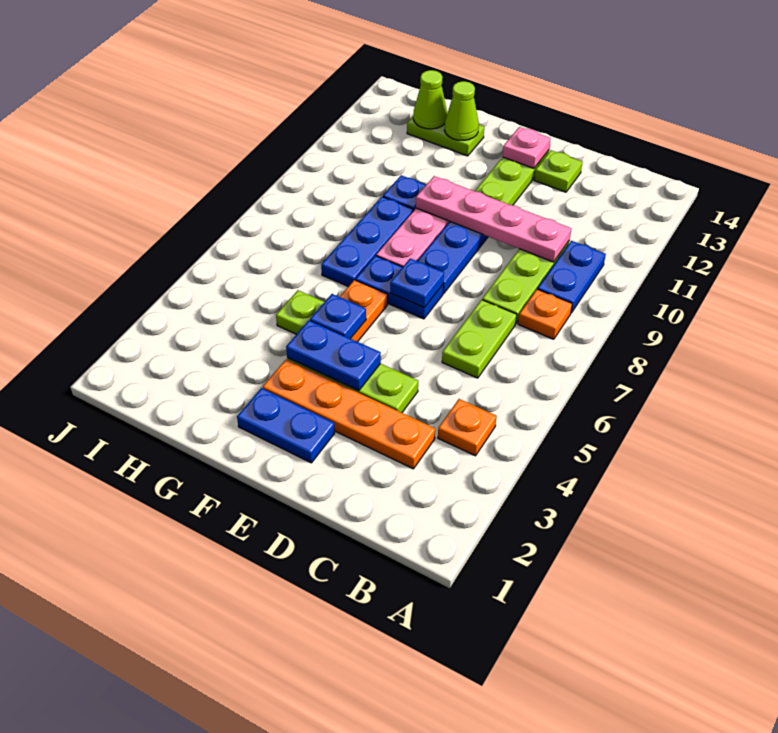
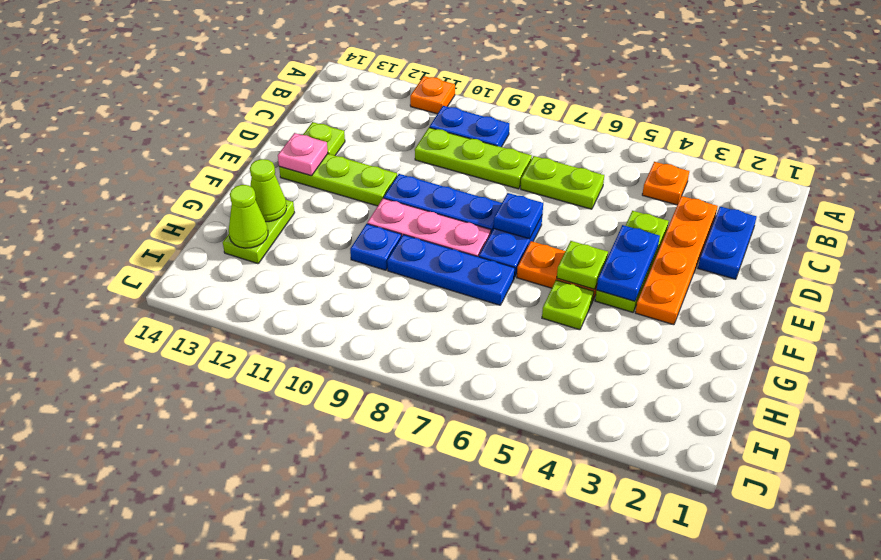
orange plate B8 level 1 -> orange plate A11 level 1
pink plate C10:F10 level 2 -> none
blue plate E2:F2 level 1 -> blue plate C2:D2 level 1
blue plate F5 level 2 -> lime plate F5 level 2

